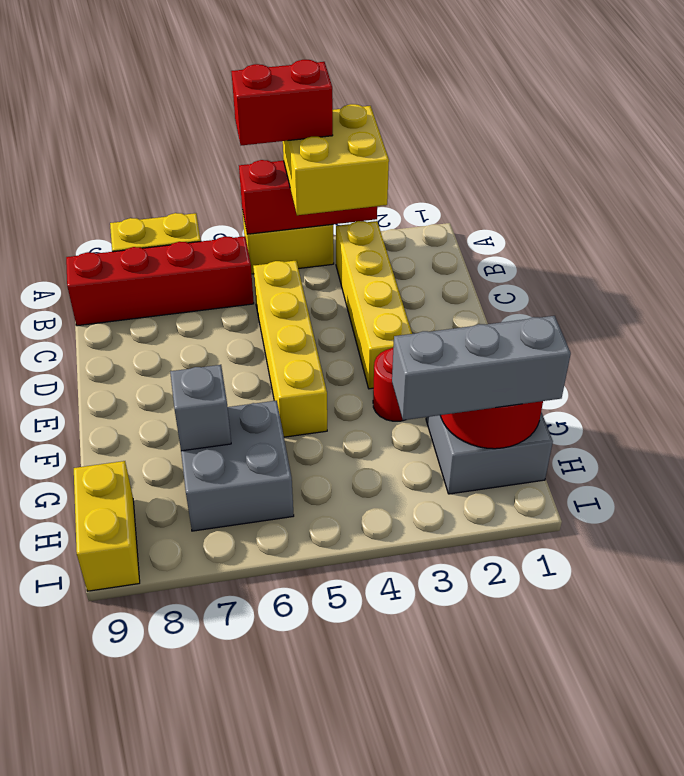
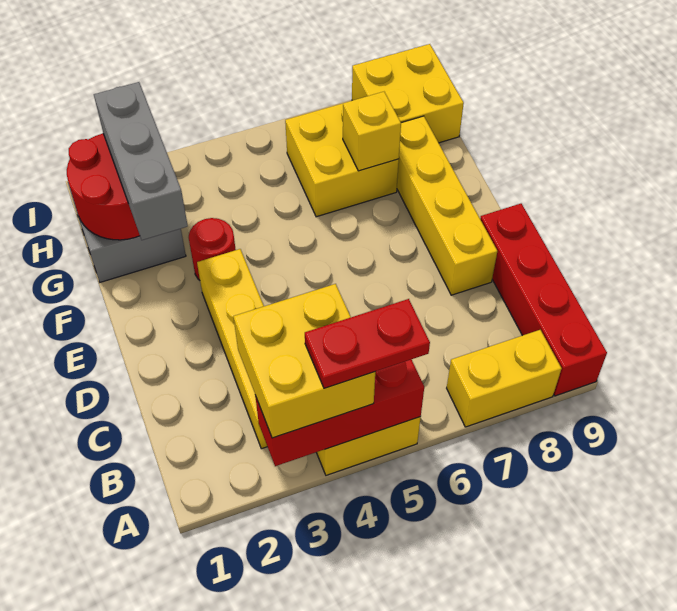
red brick A4:A5 level 4 -> red plate A4:A5 level 4
red brick B6:B9 level 1 -> red brick A9:D9 level 1
yellow brick C5:F5 level 1 -> yellow brick D8:G8 level 1
grey brick G6:H7 level 1 -> yellow brick G6:H7 level 1
grey brick G7 level 2 -> yellow brick G7 level 2
grey brick H1:H3 level 3 -> grey brick F2:H2 level 3
yellow brick H9:I9 level 1 -> yellow brick H8:I9 level 1

